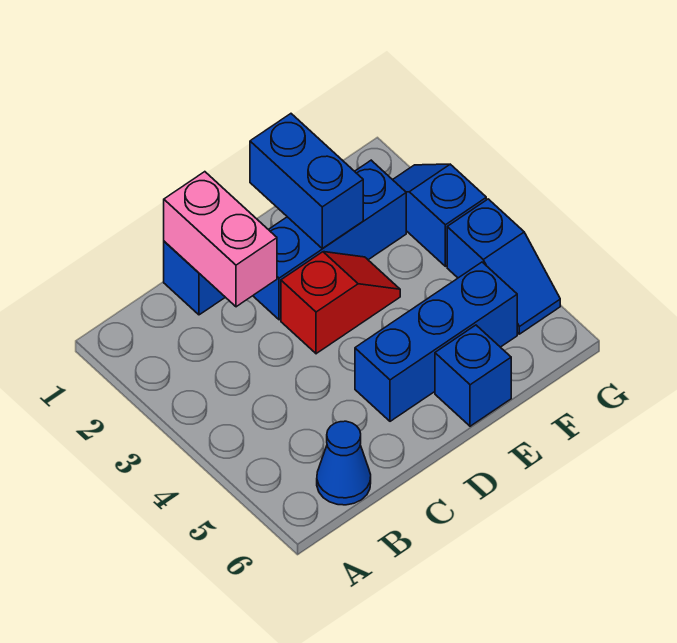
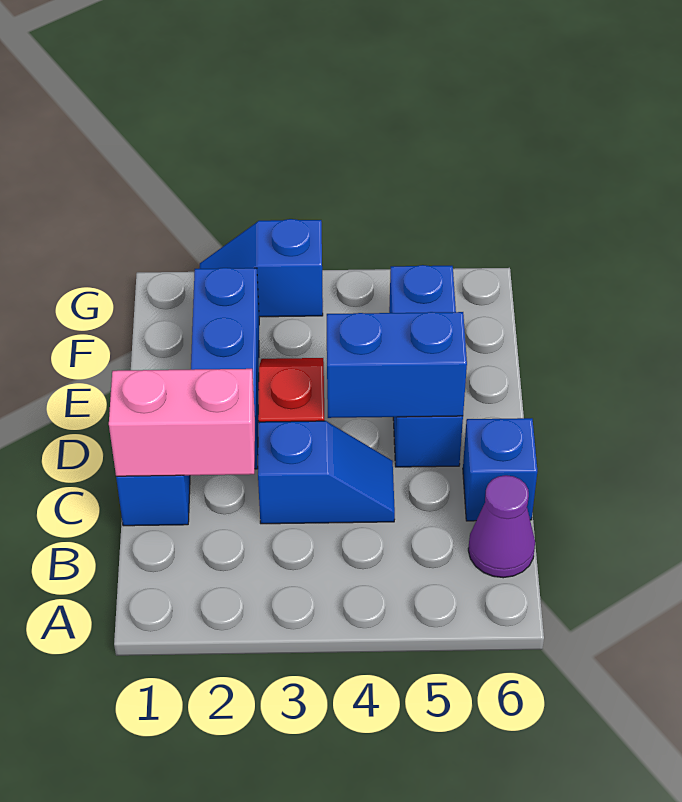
blue cone B6 level 1 -> purple cone B6 level 1
blue brick E1:E2 level 2 -> blue brick D4:D5 level 2
blue brick E6 level 1 -> blue brick C6 level 1
blue slope G4:G5 level 1 top 4 -> blue slope C3:C4 level 1 top 3

